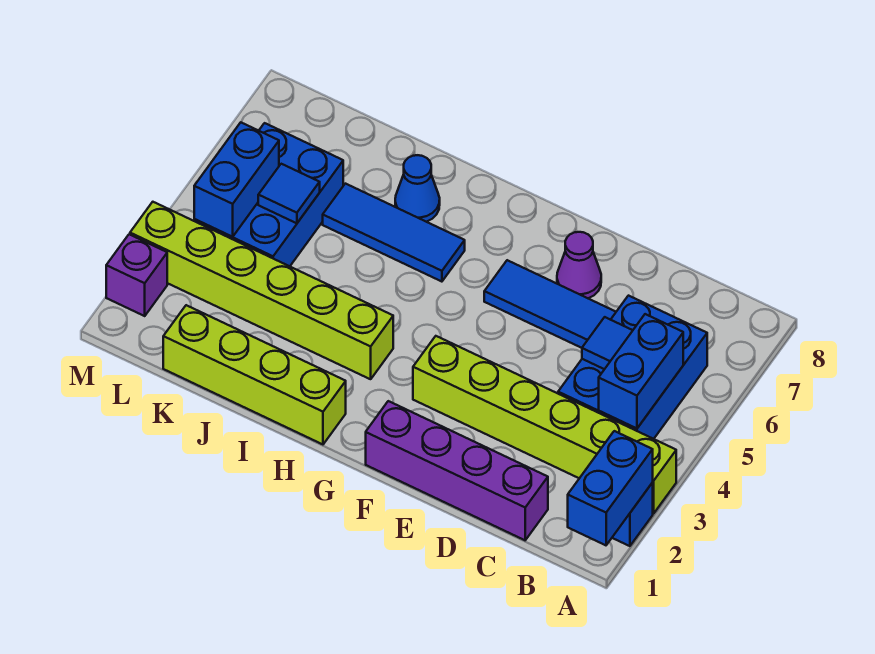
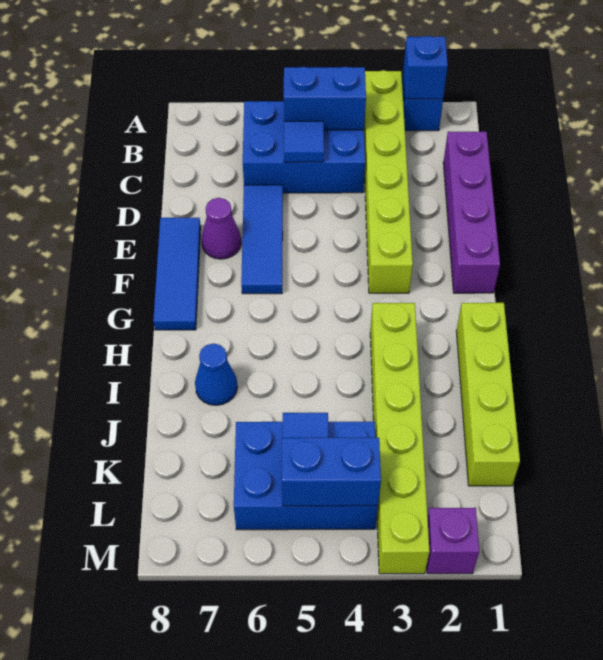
blue brick A1:A2 level 2 -> blue brick A2 level 2
blue tile H6:J6 level 1 -> blue tile E8:G8 level 1

